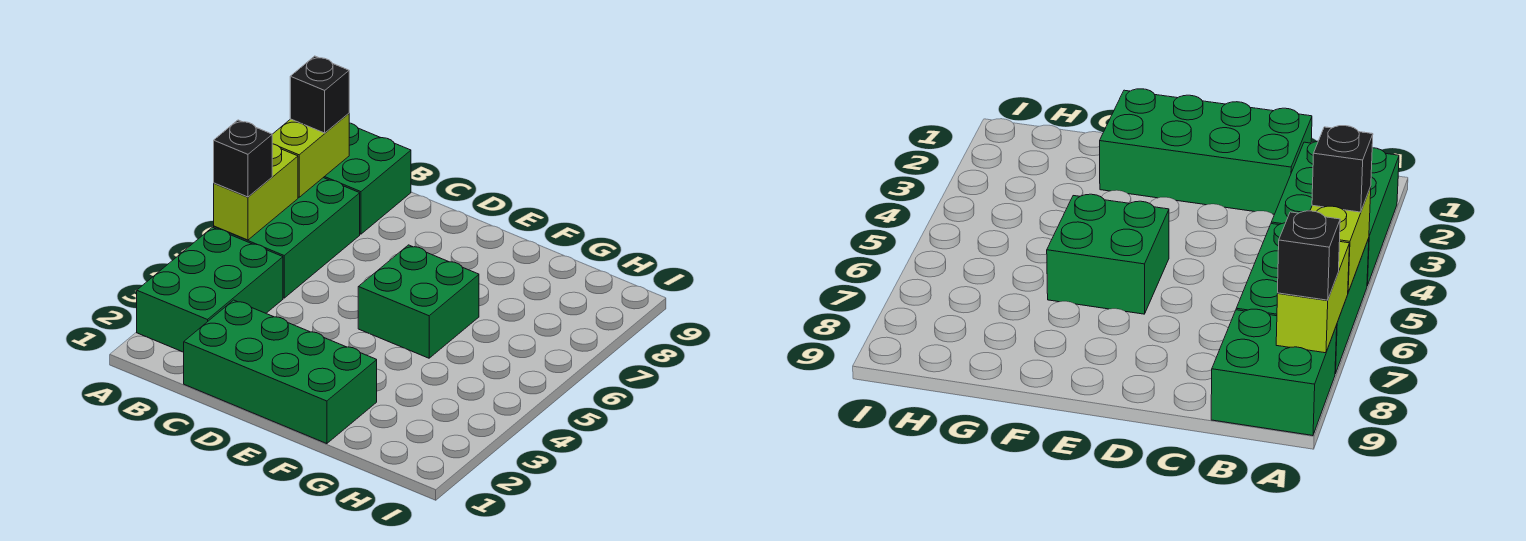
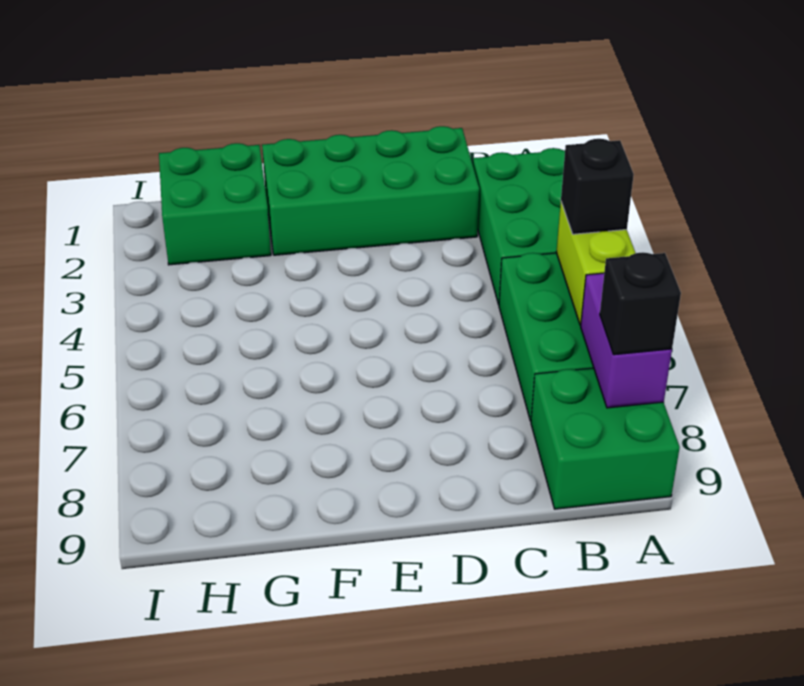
lime brick A7:A8 level 2 -> purple brick A7:A8 level 2
green brick E5:F6 level 1 -> green brick G1:H2 level 1

